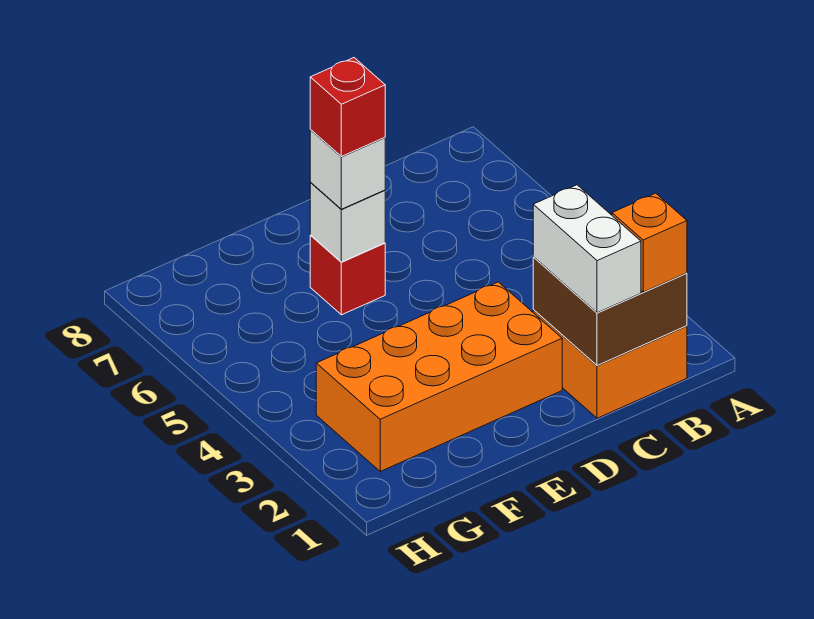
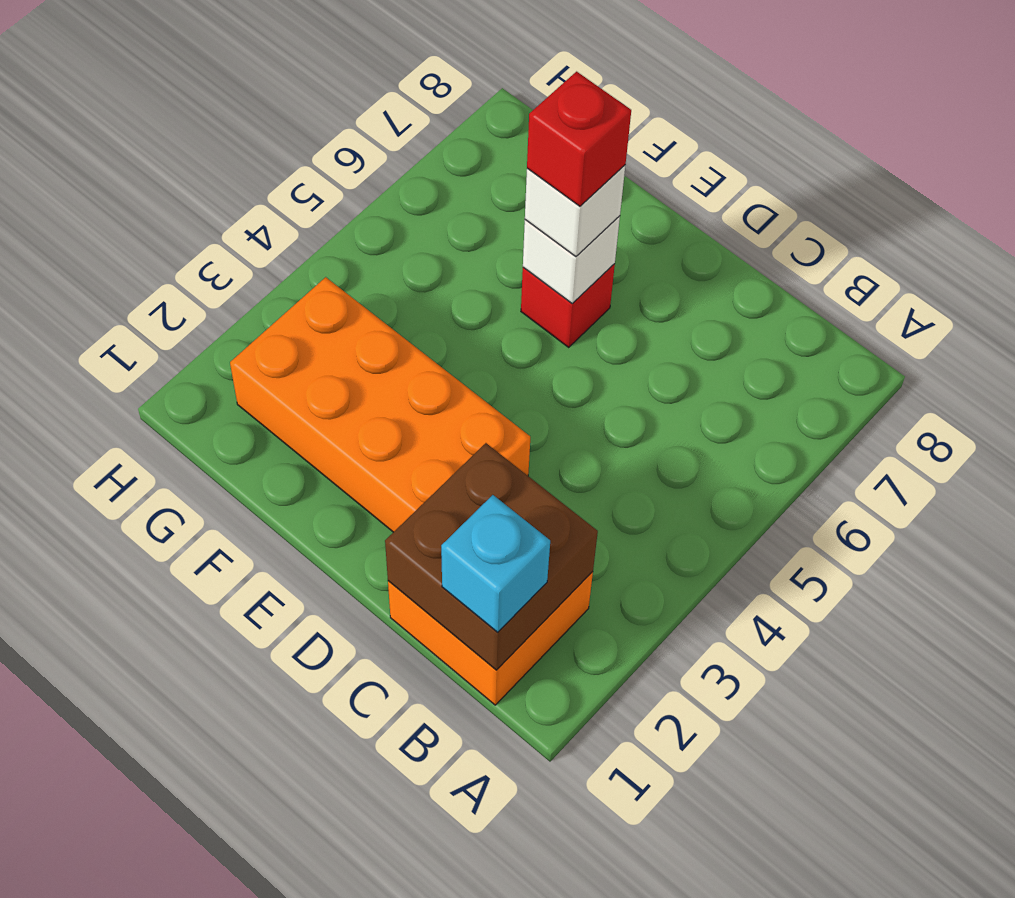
orange brick B1 level 3 -> cyan brick B1 level 3
white brick C1:C2 level 3 -> none

